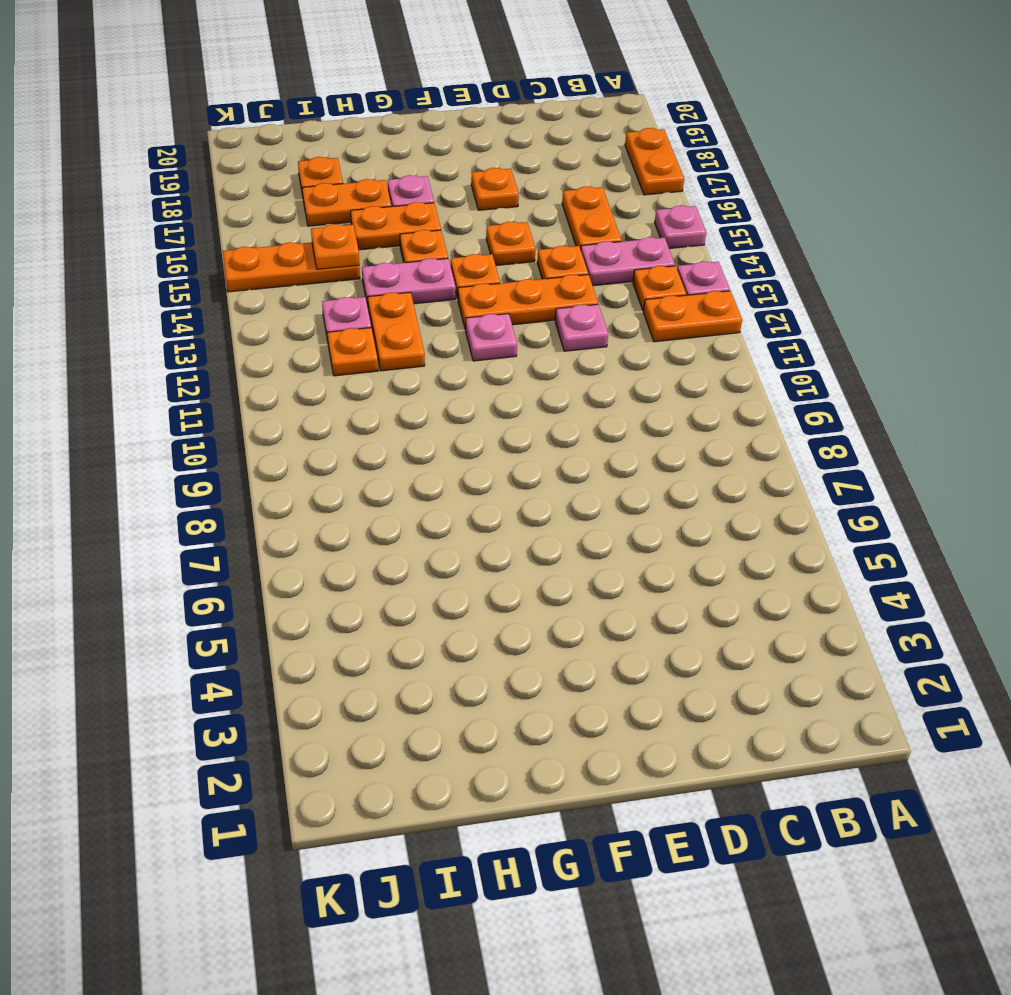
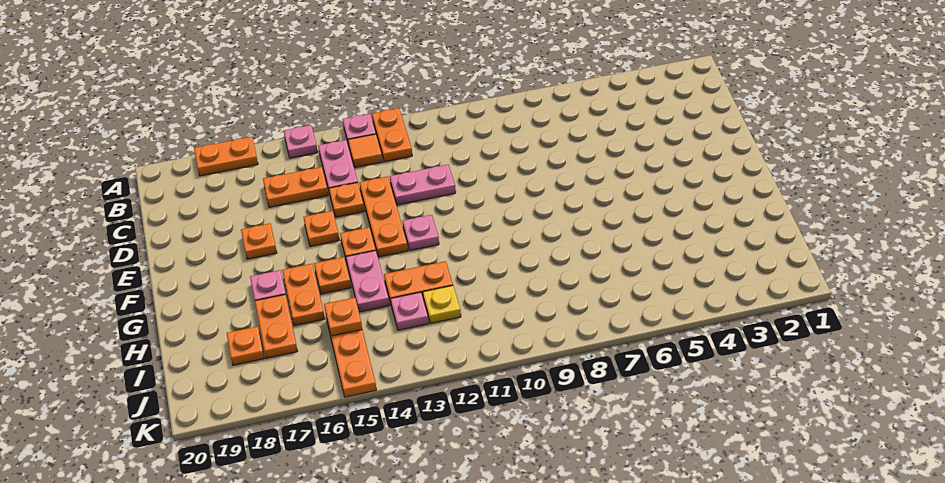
orange plate B13 level 1 -> orange tile B13 level 1
pink plate D12 level 1 -> pink plate D11:D12 level 1
orange plate I12 level 1 -> yellow plate I12 level 1

